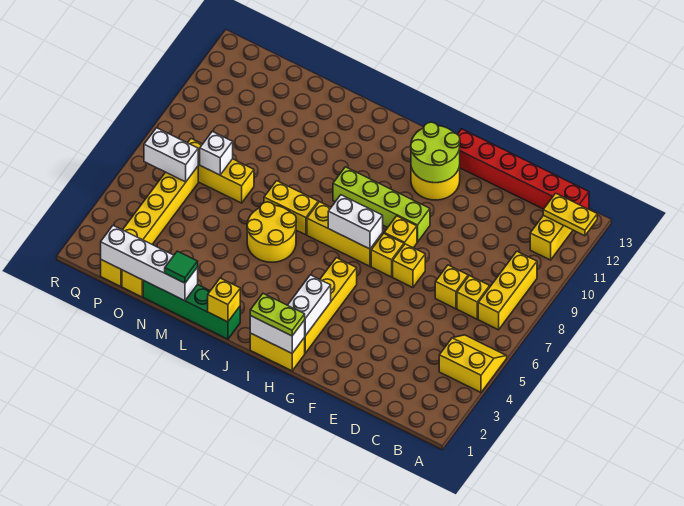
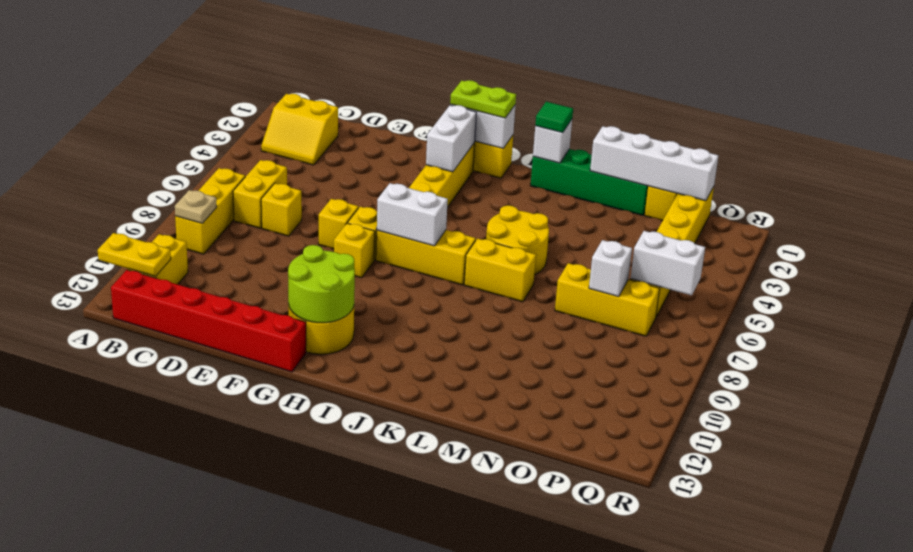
yellow slope A4:B5 level 1 top 4 -> yellow slope B2:C3 level 1 top 2
none -> tan plate B9 level 2
yellow brick C7 level 1 -> yellow brick C6:C7 level 1
lime brick G9:J9 level 1 -> none
yellow brick K1 level 2 -> white brick K1 level 2
green tile M1 level 3 -> green tile K1 level 3

